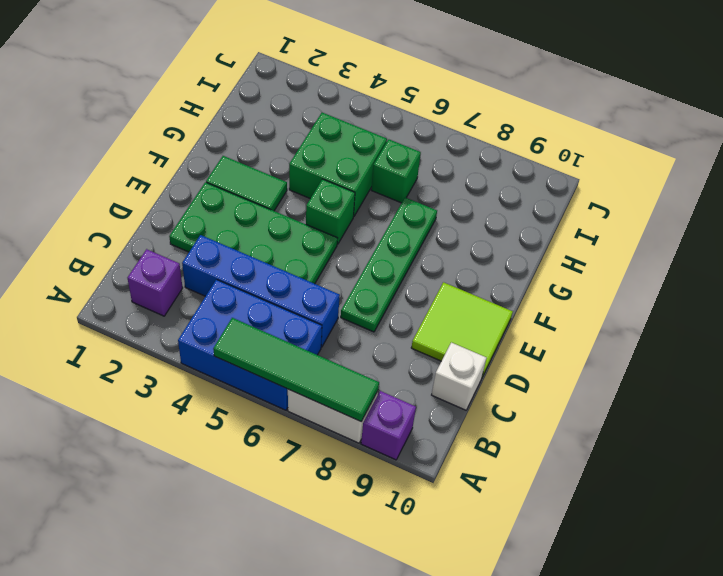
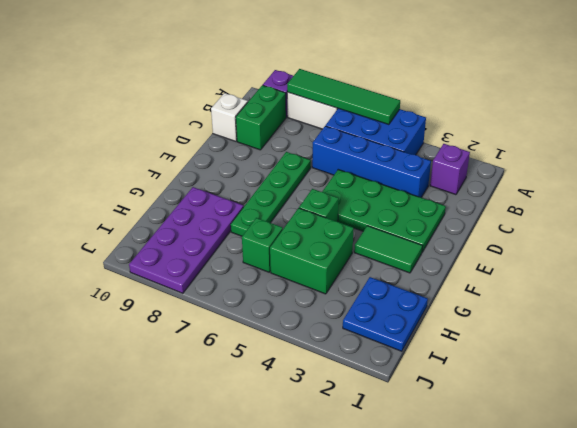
none -> green brick B9:C9 level 1
lime tile D9:E10 level 1 -> none
none -> purple plate G8:J9 level 1
none -> blue plate H1:I2 level 1

